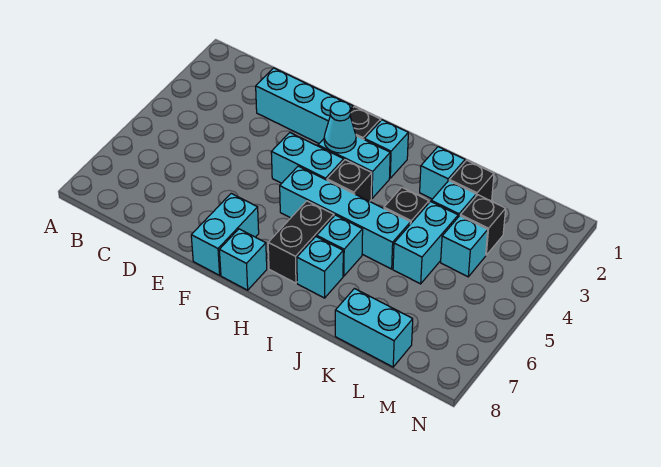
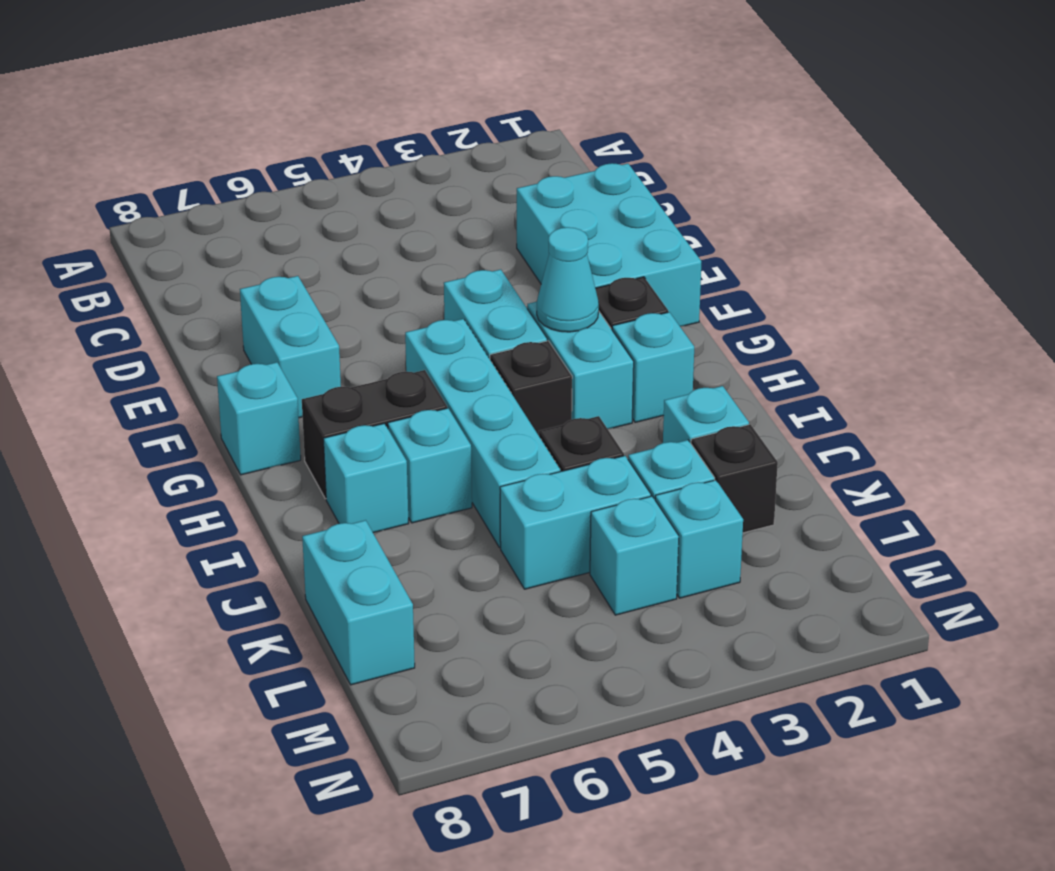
cyan brick D2:F2 level 1 -> cyan brick D1:F2 level 1
cyan brick F7:F8 level 1 -> cyan brick E7:F7 level 1
black brick L3 level 1 -> cyan brick L3 level 1

